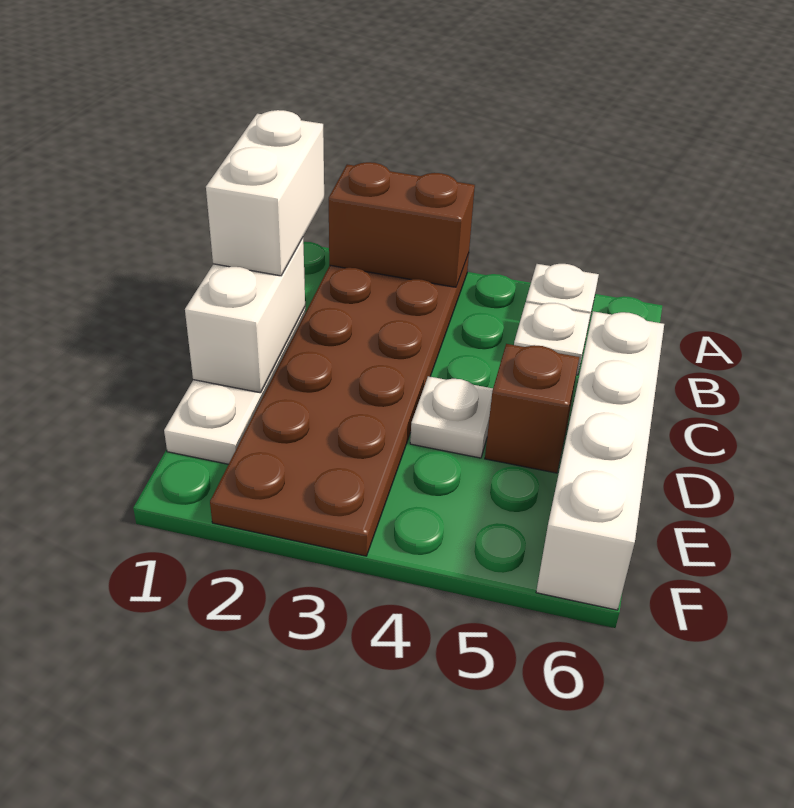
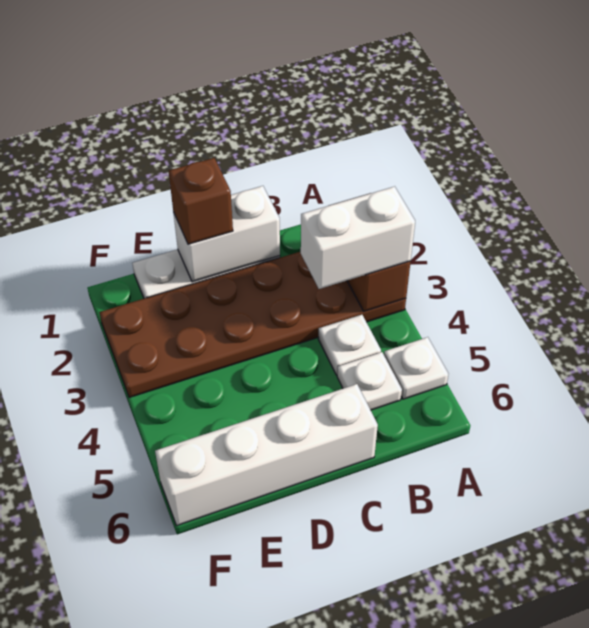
white brick B1:C1 level 3 -> white brick A3:B3 level 3
white plate D4 level 1 -> white plate B4 level 1
brown brick D5 level 1 -> brown brick D1 level 3

